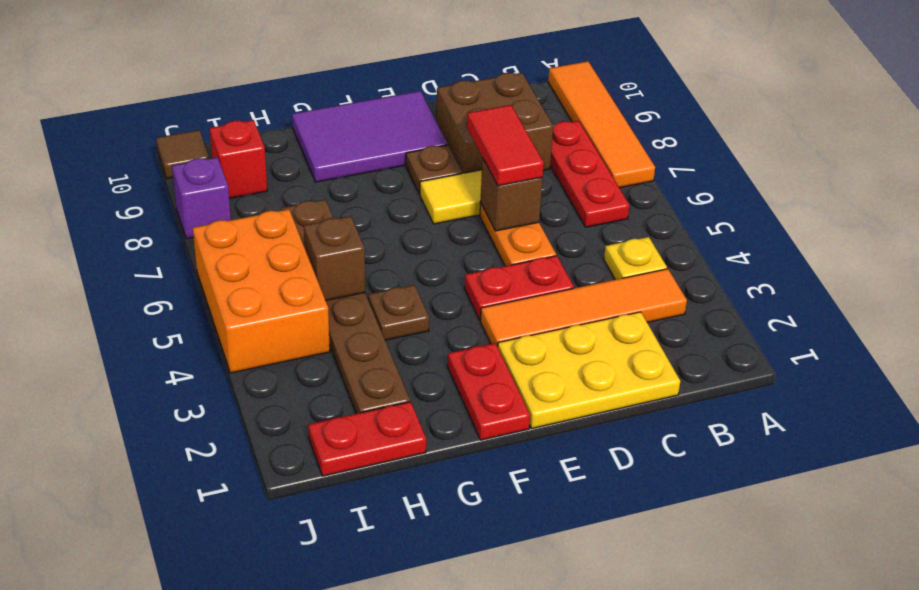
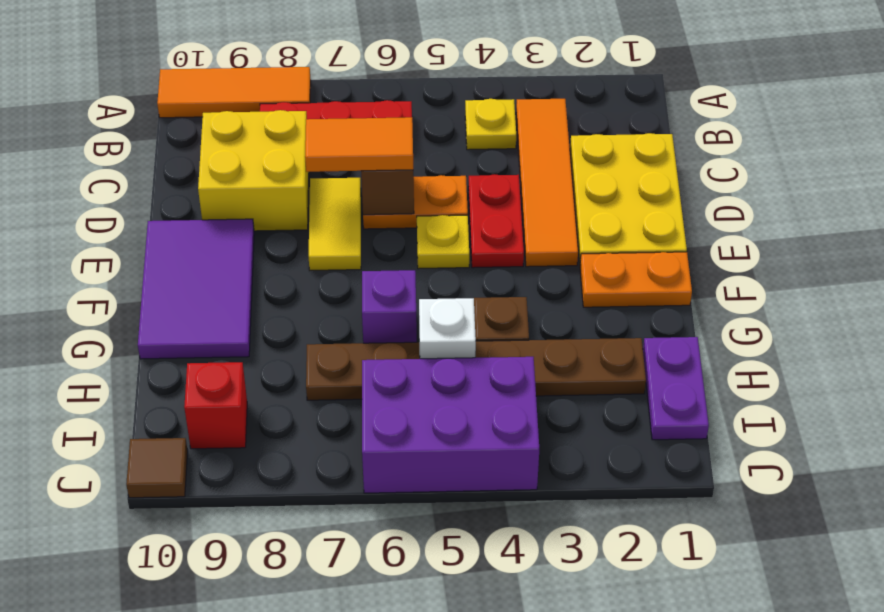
orange tile A7:A10 level 1 -> orange tile A8:A10 level 1
brown brick C8:D9 level 1 -> yellow brick C8:D9 level 1
red tile D6:D7 level 3 -> orange tile D6:D7 level 3
none -> yellow plate E5 level 1
brown plate E8 level 1 -> none
red plate F1:F2 level 1 -> orange plate F1:F2 level 1
red plate H1:I1 level 1 -> purple plate H1:I1 level 1
brown brick H5 level 2 -> white brick H5 level 2
orange brick I4:J6 level 1 -> purple brick I4:J6 level 1
purple brick J8 level 1 -> purple brick G6 level 1

